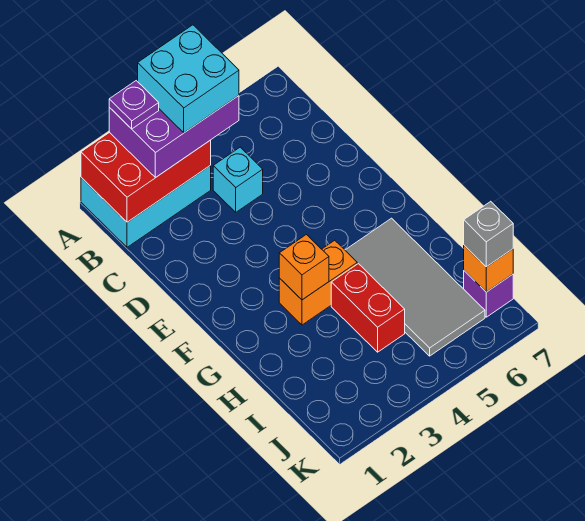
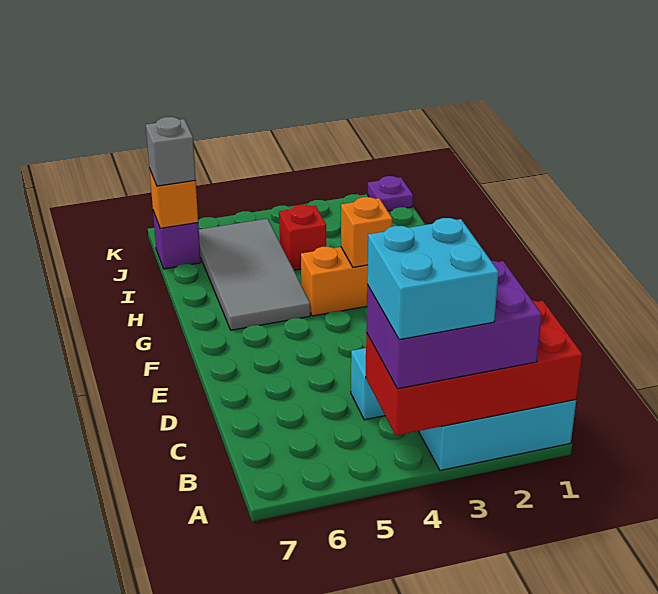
red brick A1:B3 level 2 -> red brick A1:B4 level 2
purple plate A2 level 4 -> purple plate K1 level 1
red brick H4:I4 level 1 -> red brick I4 level 1

